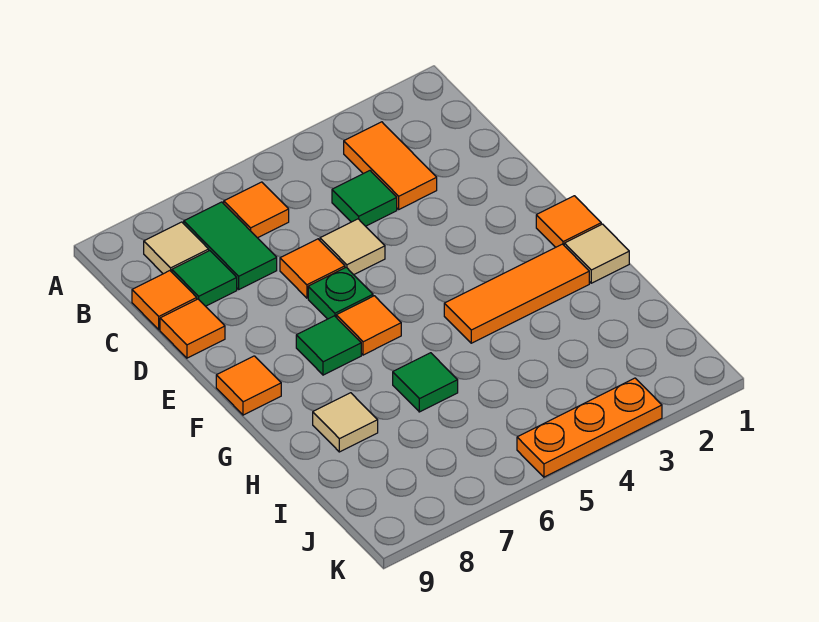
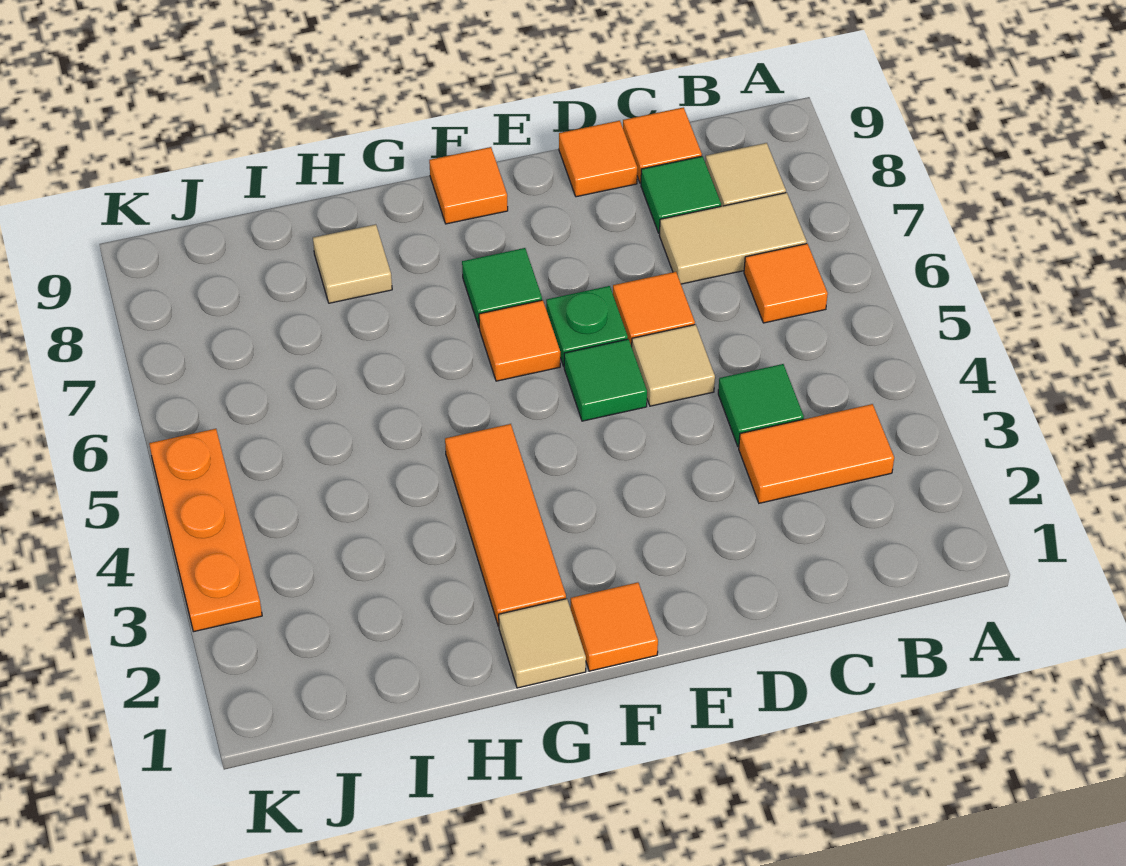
green tile B7:C7 level 1 -> tan tile B7:C7 level 1
green tile H6 level 1 -> green tile E5 level 1

